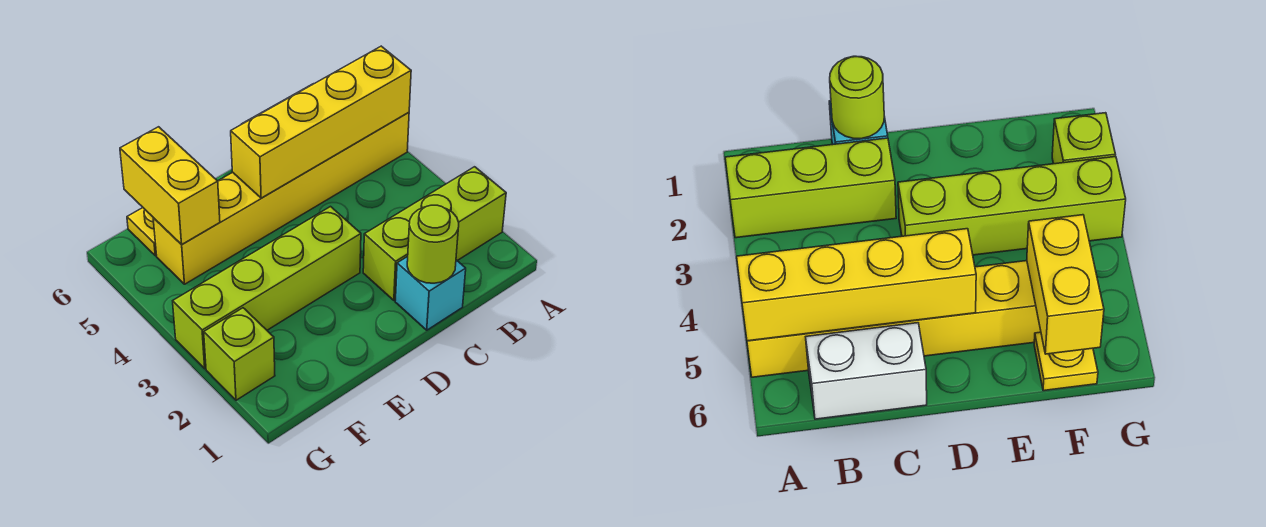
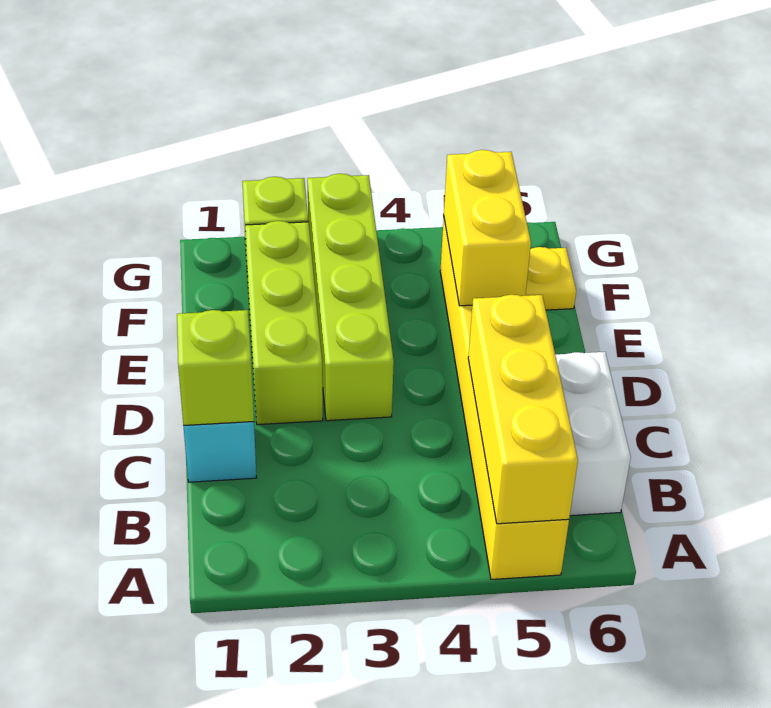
lime brick A2:C2 level 1 -> lime brick D2:F2 level 1
yellow brick A5:D5 level 2 -> yellow brick A5:C5 level 2
lime round brick C1 level 2 -> lime brick C1 level 2
yellow brick F5:F6 level 2 -> yellow brick E5:F5 level 2

